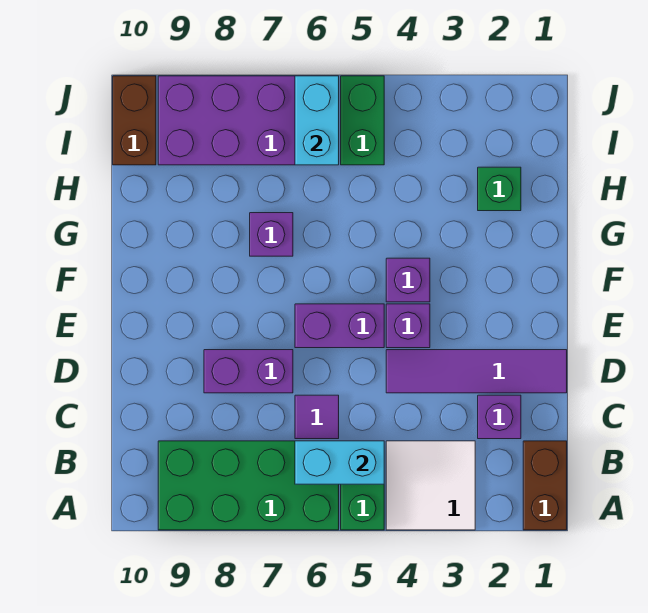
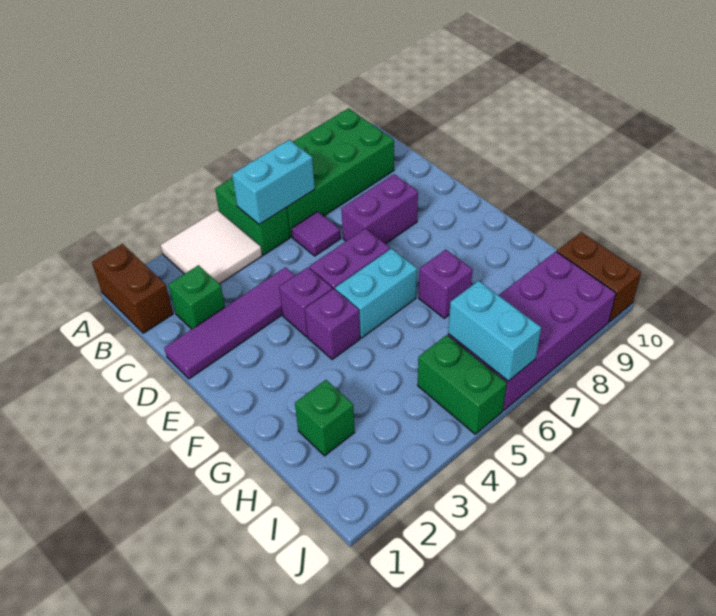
purple brick C2 level 1 -> green brick C2 level 1
none -> cyan brick F5:F6 level 1

